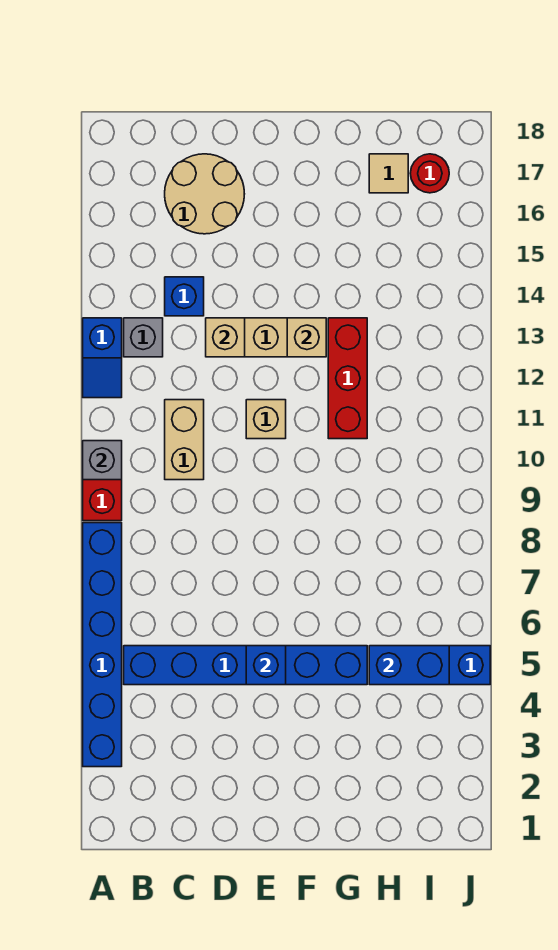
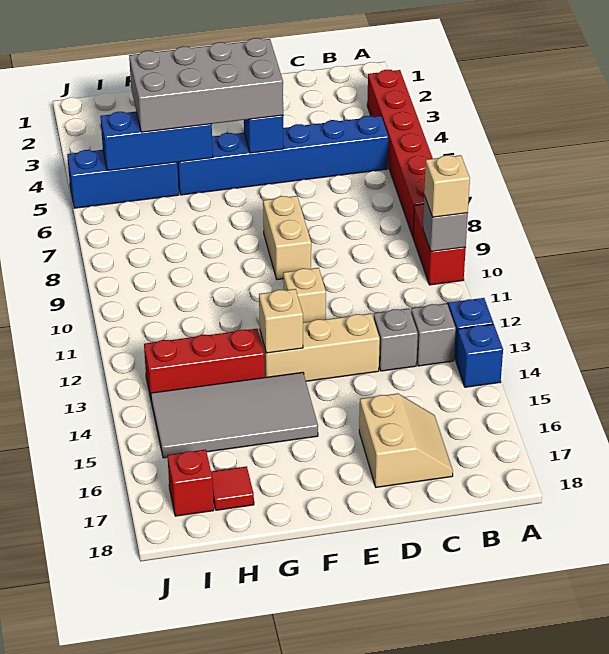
blue brick A3:A8 level 1 -> red brick A3:A8 level 1
tan brick C10:C11 level 1 -> tan brick E8:E9 level 1
none -> grey brick C13 level 1
blue brick C14 level 1 -> blue brick A14 level 1
tan round brick C16:D17 level 1 -> tan slope C16:D17 level 1 top D
tan brick D13 level 2 -> tan brick A10 level 3
none -> grey brick E4:H5 level 3
none -> grey tile F14:I15 level 1
red brick G11:G13 level 1 -> red brick G13:I13 level 1
blue brick H5:I5 level 2 -> blue brick G5:I5 level 2
tan tile H17 level 1 -> red tile H17 level 1
red round brick I17 level 1 -> red brick I17 level 1

